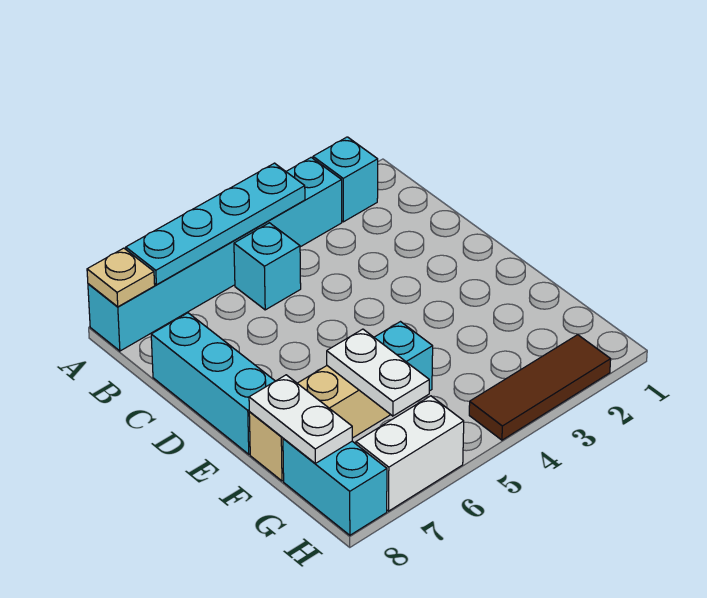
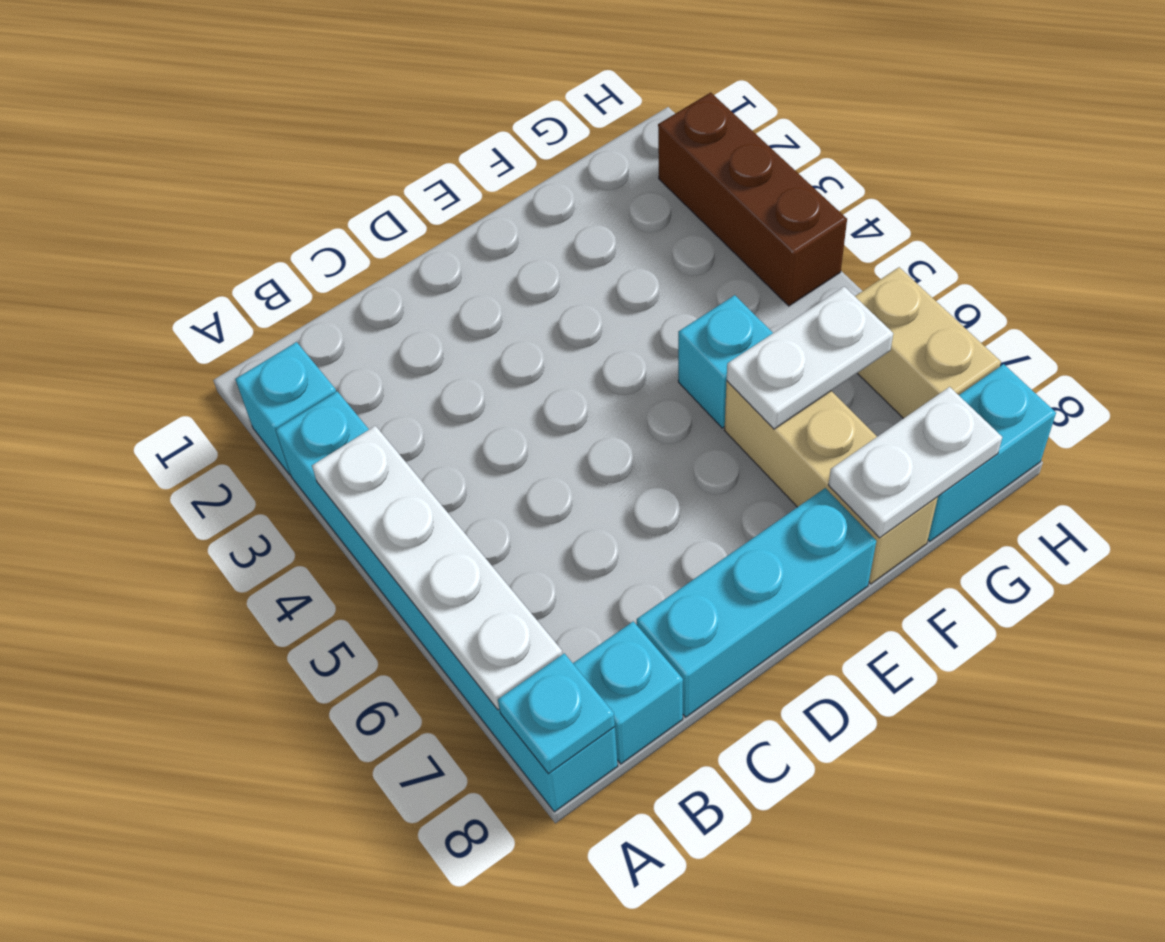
cyan plate A4:A7 level 2 -> white plate A4:A7 level 2
tan plate A8 level 2 -> cyan plate A8 level 2
cyan brick B5 level 1 -> cyan brick B8 level 1
brown tile H2:H4 level 1 -> brown brick H2:H4 level 1
white brick H6:H7 level 1 -> tan brick H6:H7 level 1

